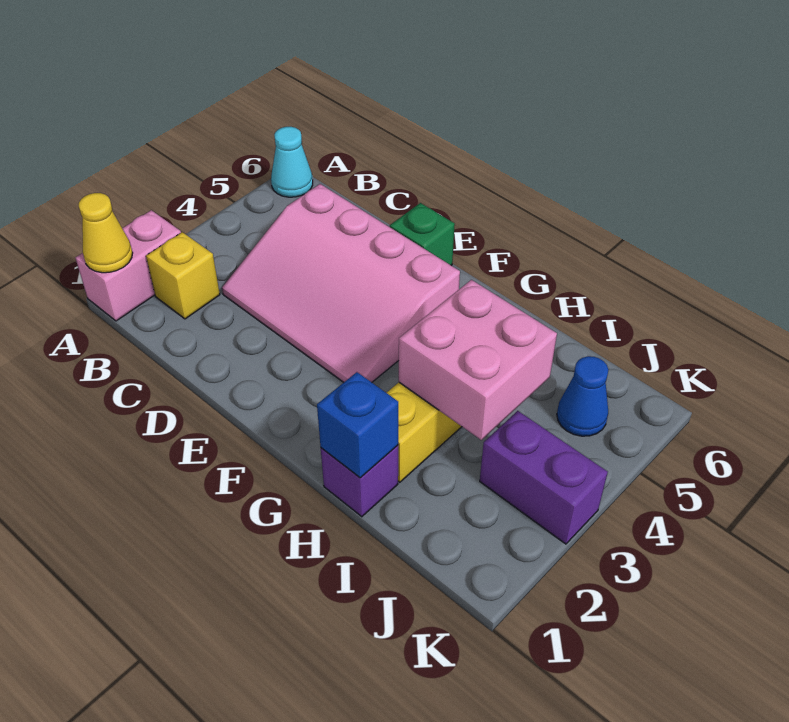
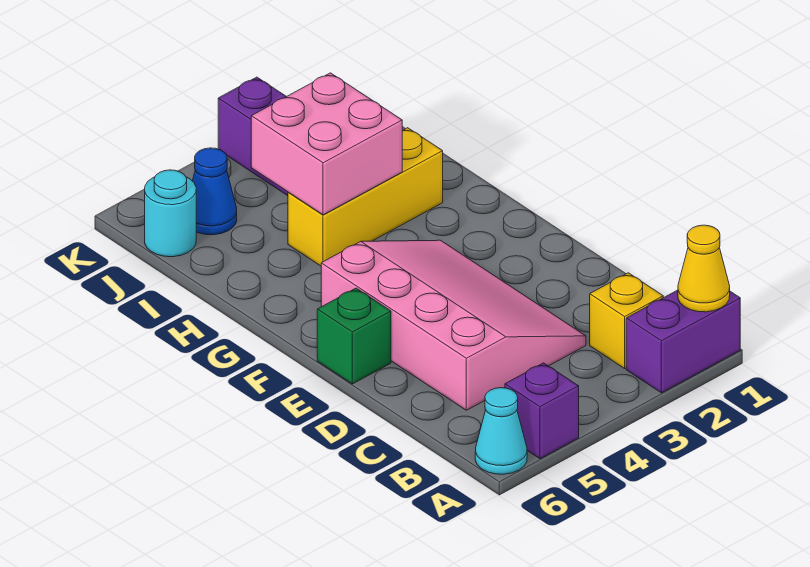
pink brick A1:A2 level 1 -> purple brick A1:A2 level 1
purple brick H1 level 1 -> purple brick A5 level 1
blue brick H1 level 2 -> none
none -> cyan round brick J6 level 1

